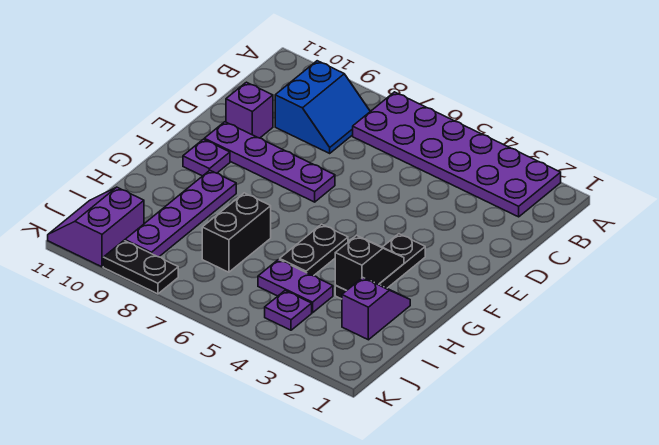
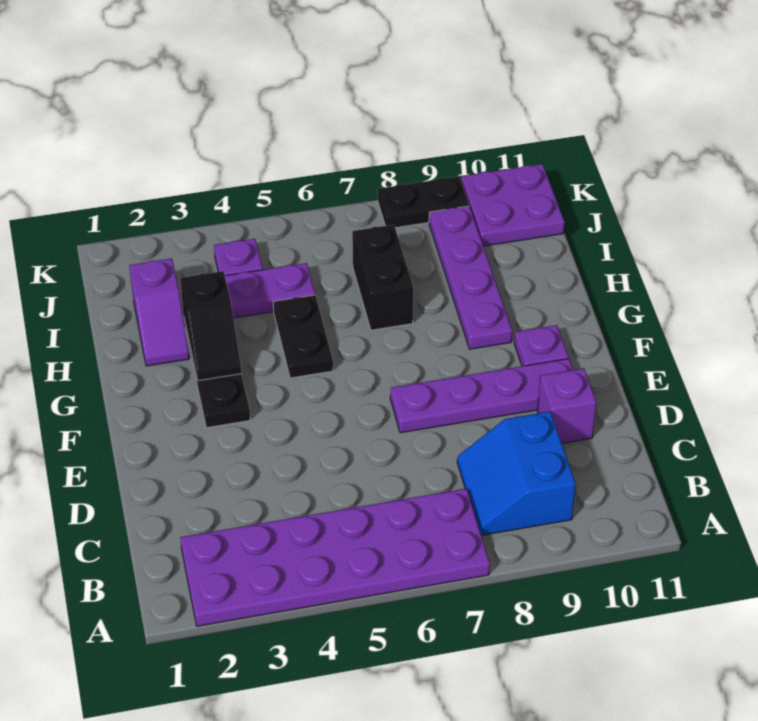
purple slope J10:K11 level 1 top 10 -> purple plate J10:K11 level 1

